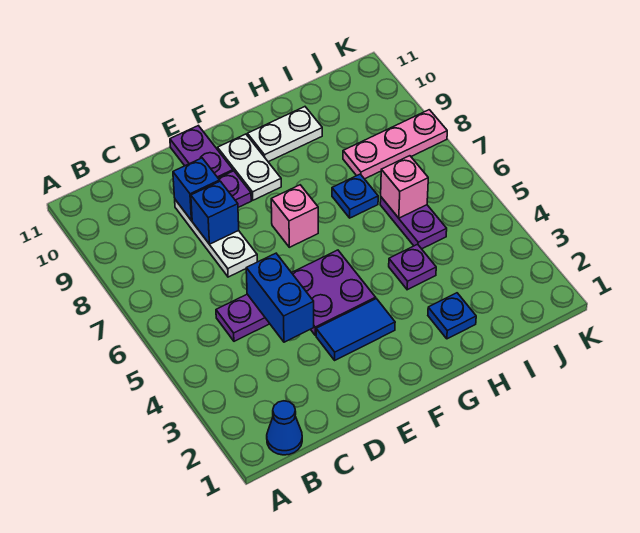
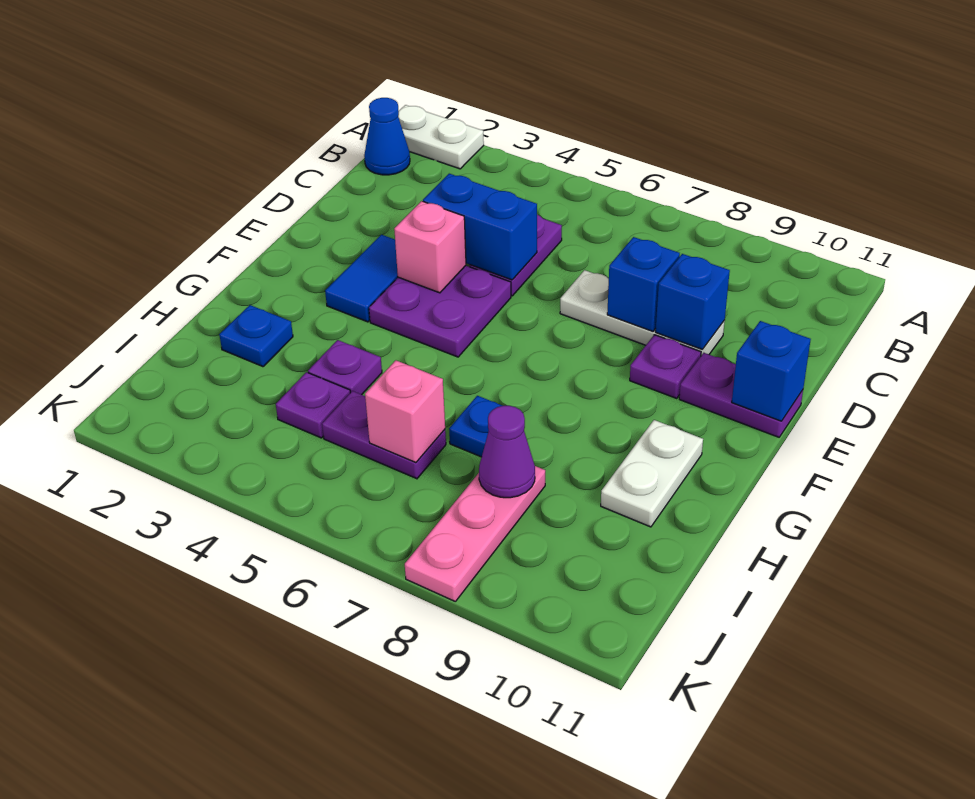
none -> blue brick E11 level 2
pink brick F7 level 1 -> pink brick E4 level 2
white plate F9:F10 level 1 -> white plate A1:A2 level 1
none -> purple plate I4 level 1
none -> purple cone I8 level 2

